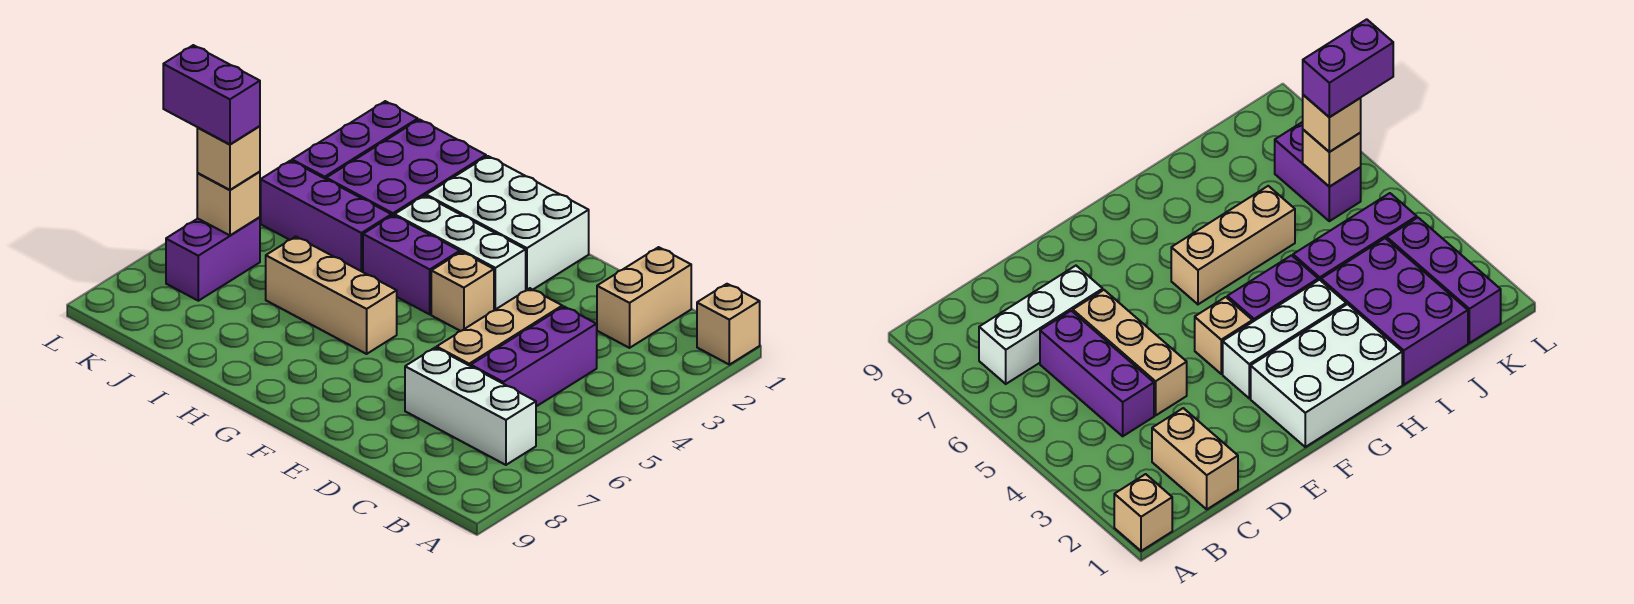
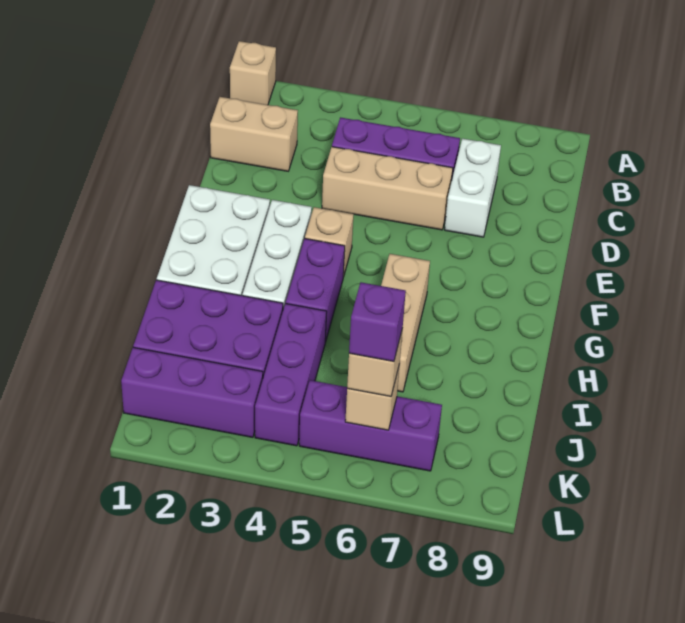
white brick B7:D7 level 1 -> white brick C7:D7 level 1
purple brick K6:K7 level 1 -> purple brick K5:K7 level 1
purple brick K6:L6 level 4 -> purple brick K6 level 4

